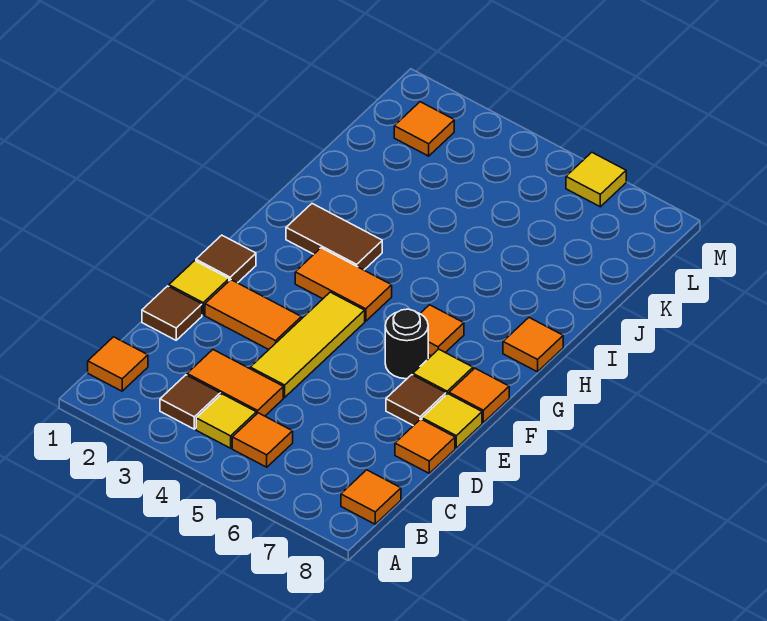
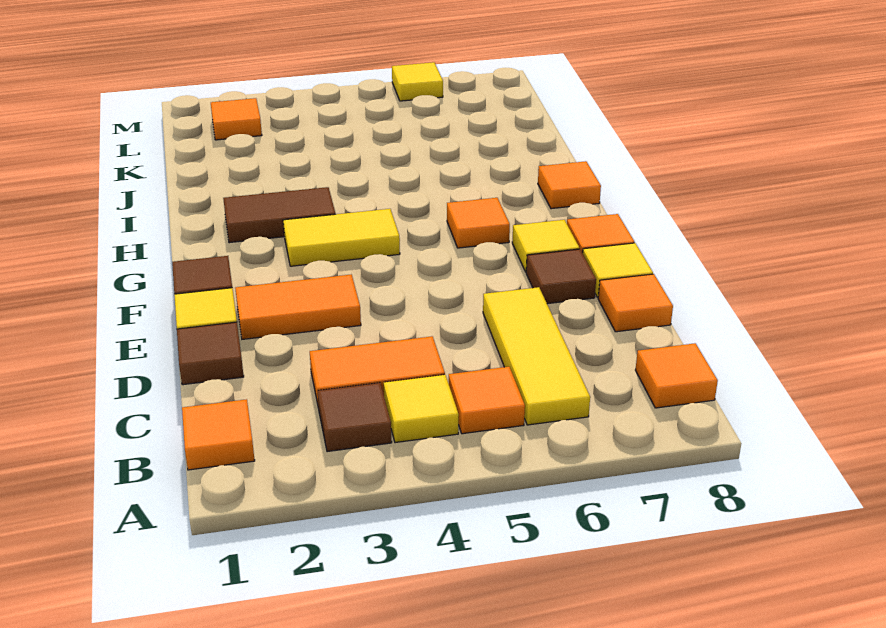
yellow tile D4:F4 level 1 -> yellow tile B6:D6 level 1
black round brick F6 level 1 -> none
orange tile G3:G4 level 1 -> yellow tile G3:G4 level 1

